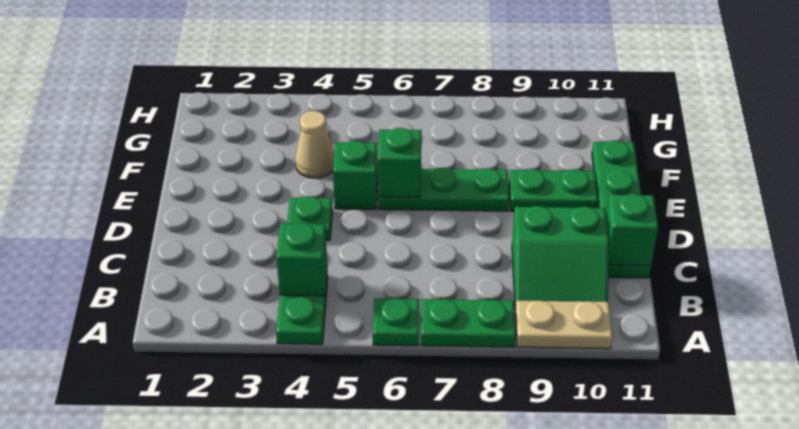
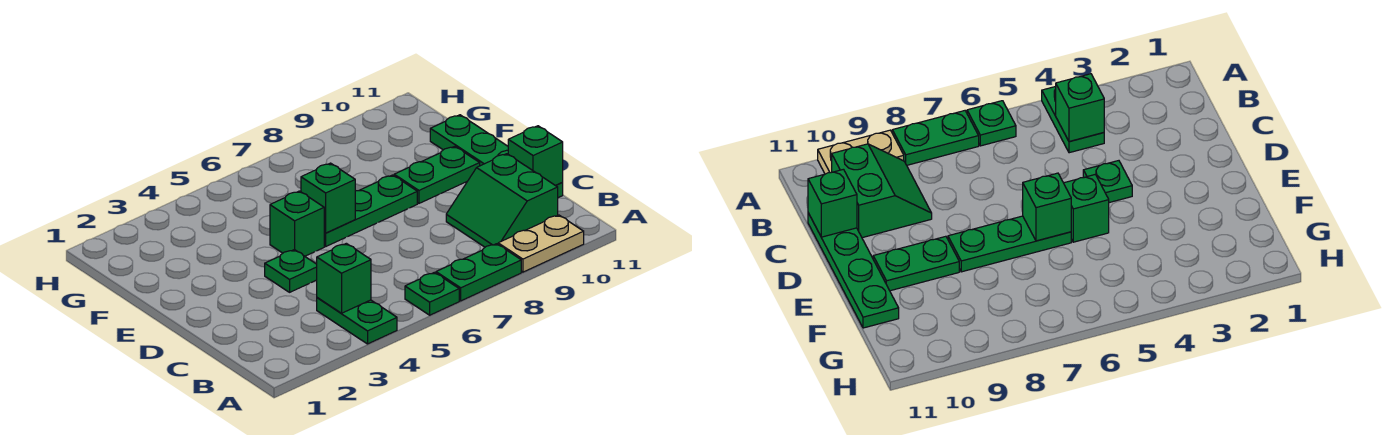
green slope B9:C10 level 1 top C -> green slope B9:C10 level 1 top 10
tan cone F4 level 1 -> none

